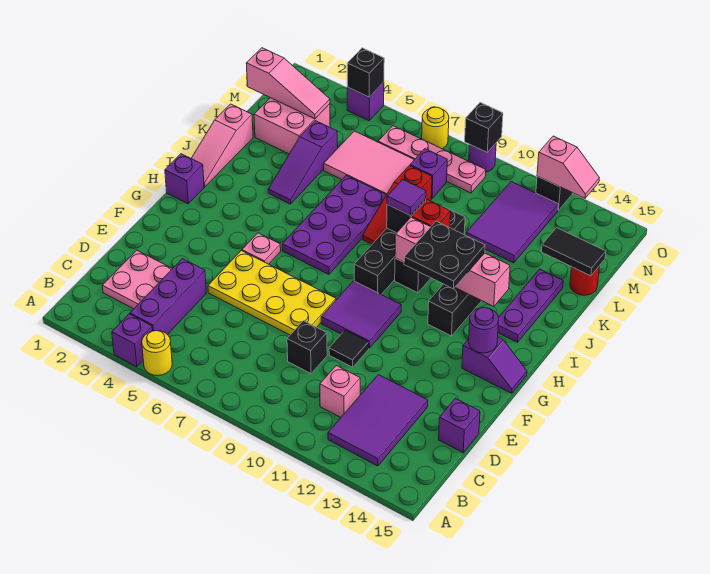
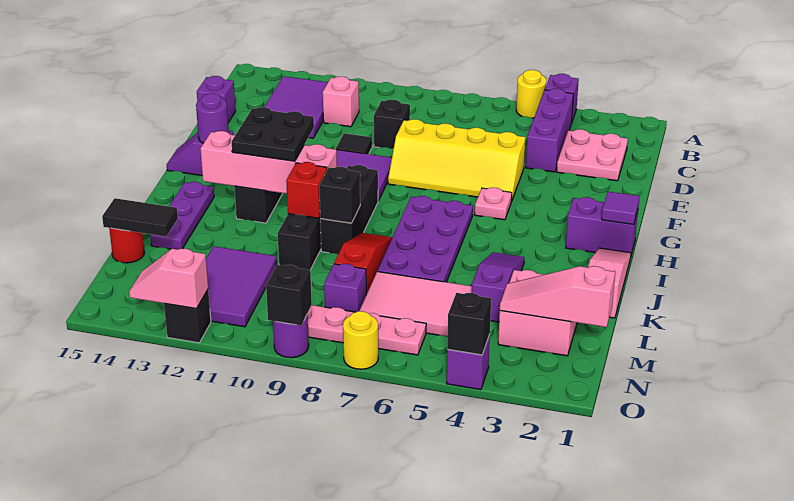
yellow plate E5:F8 level 1 -> yellow slope E5:F8 level 1 top E
purple brick H1 level 1 -> purple brick H1:H2 level 1
purple tile J9 level 3 -> purple tile H1 level 2

